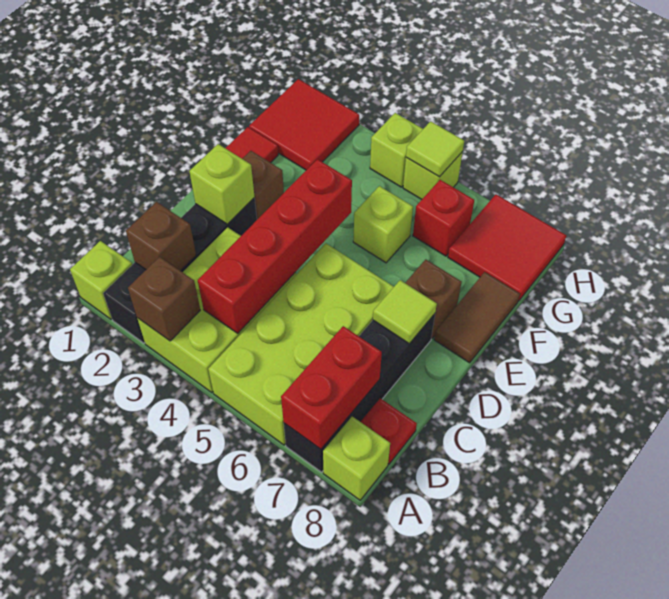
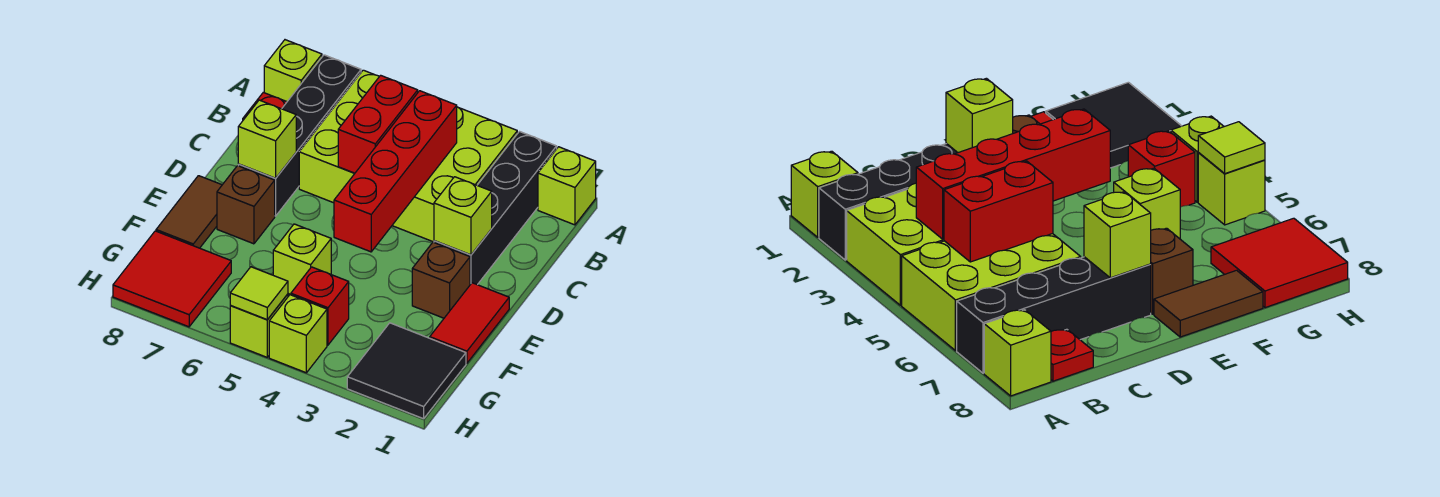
brown brick A3 level 2 -> none
lime brick A5:D6 level 1 -> lime brick A5:C6 level 1
red brick A7:B7 level 2 -> red brick B5:C5 level 2
brown brick B2 level 2 -> none
lime tile D7 level 2 -> lime brick D7 level 2
red tile G1:H2 level 1 -> black tile G1:H2 level 1
red brick G6 level 1 -> red brick G4 level 1

